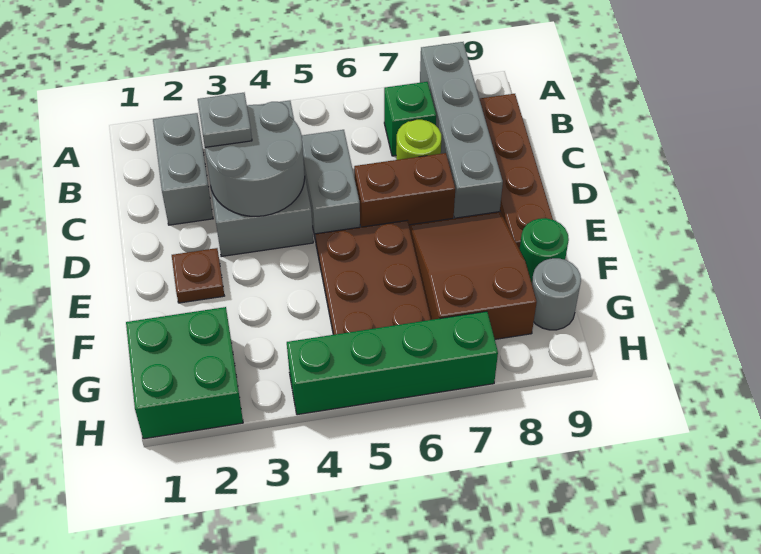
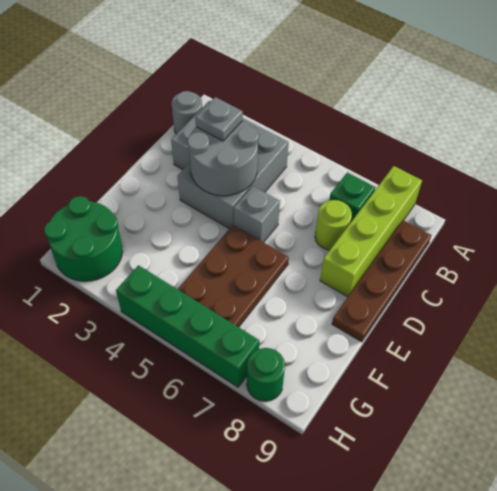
grey brick A8:D8 level 1 -> lime brick A8:D8 level 1
grey brick C5:D5 level 1 -> grey brick D5 level 1
brown brick D6:D7 level 1 -> none
brown plate E2 level 1 -> none
brown slope E7:G8 level 1 top G -> none
green round brick F9 level 1 -> green round brick H8 level 1
green brick G1:H2 level 1 -> green round brick G1:H2 level 1
grey round brick G9 level 1 -> grey round brick B1 level 1

